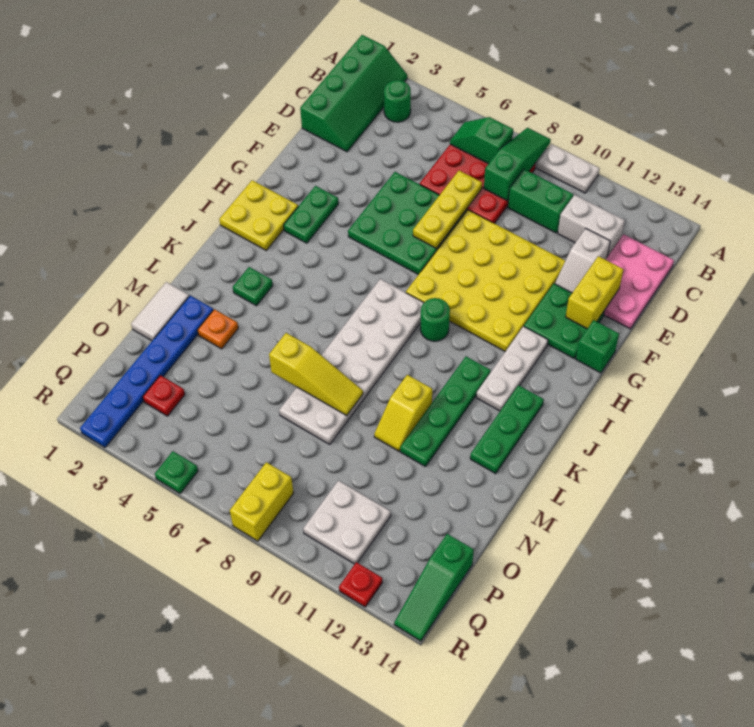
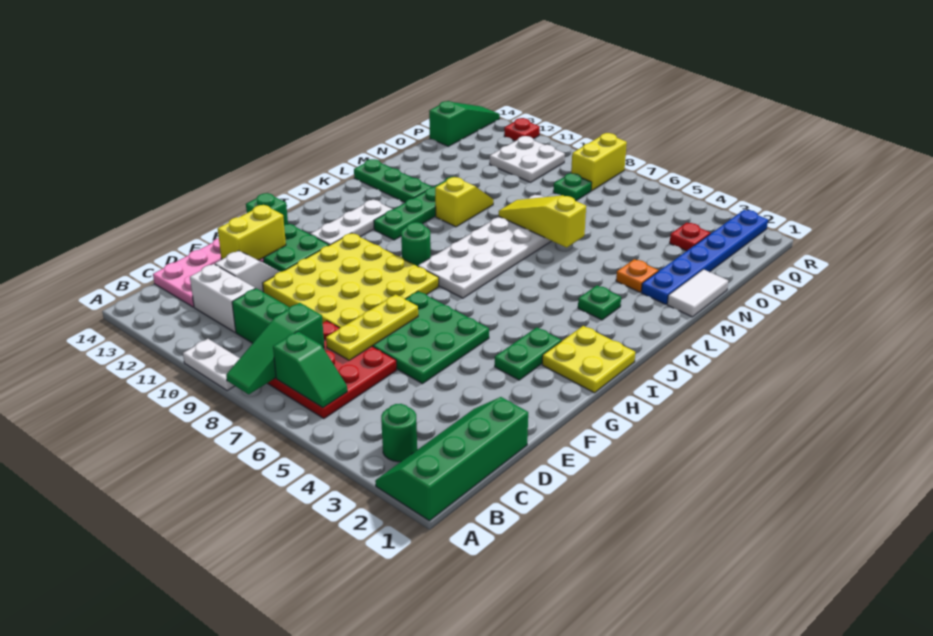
green plate J13:L13 level 1 -> green plate L12:L14 level 1
green plate R5 level 1 -> green plate P8 level 1

